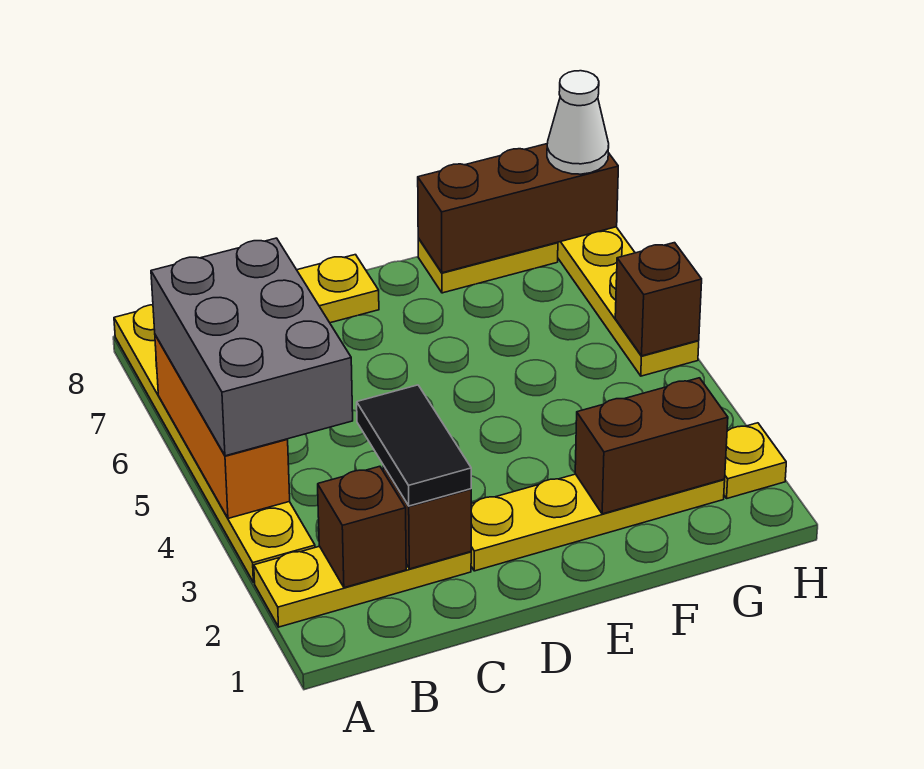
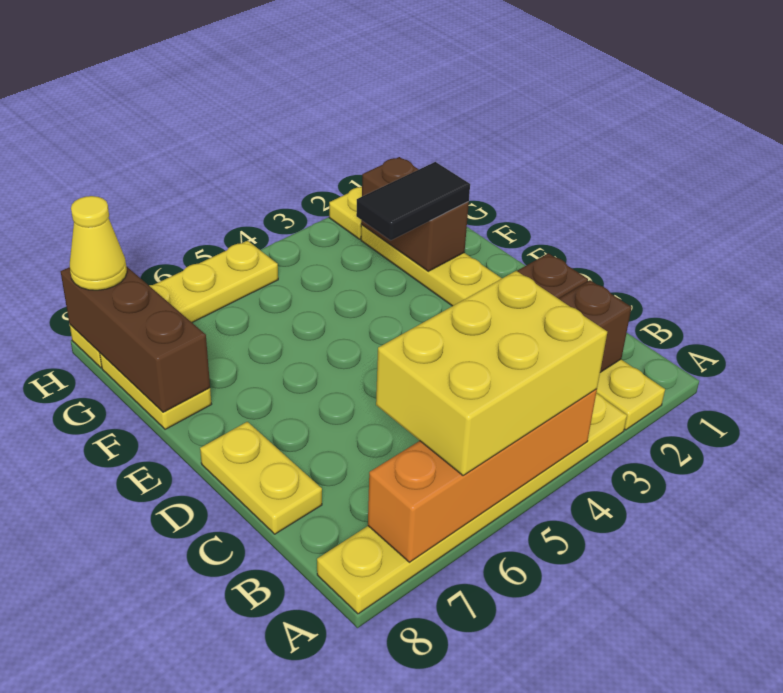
orange brick A4:A6 level 2 -> orange brick A4:A7 level 2
grey brick A4:B6 level 3 -> yellow brick A4:B6 level 3
black tile C2:C3 level 3 -> black tile F2:F3 level 3
brown brick H5 level 2 -> none
white cone H8 level 3 -> yellow cone H8 level 3

